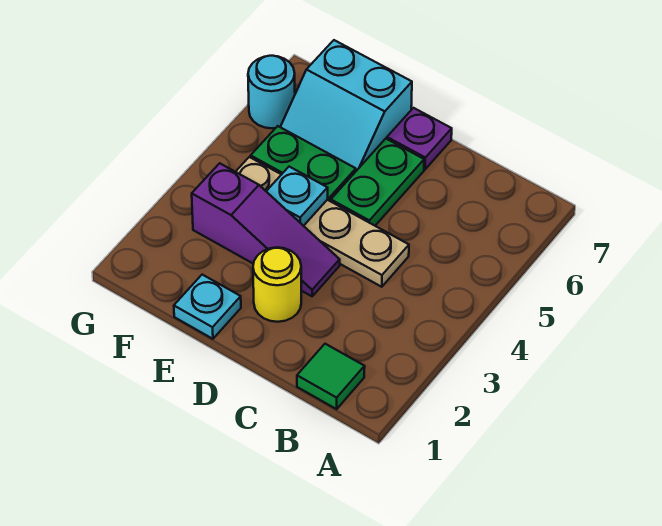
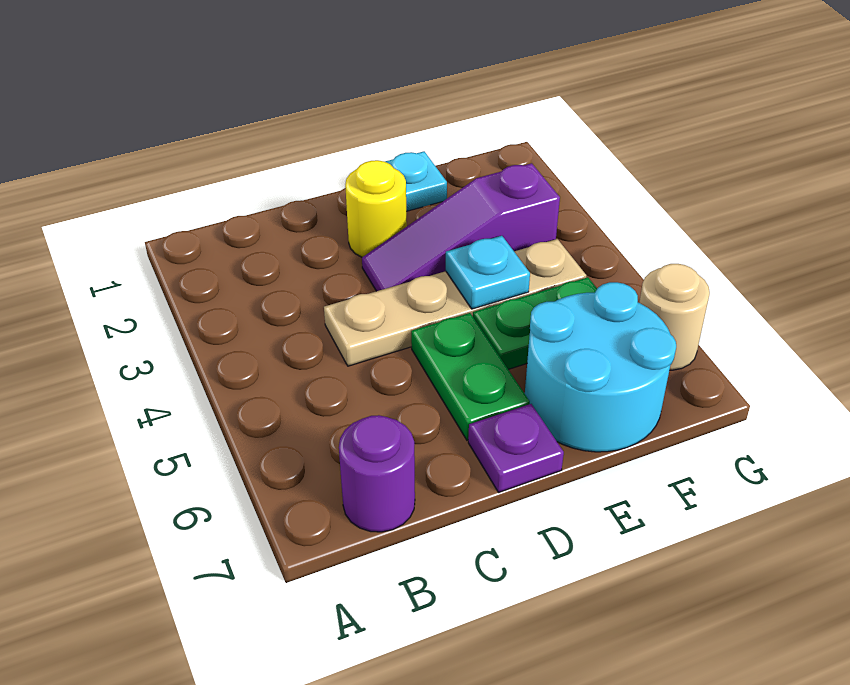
green tile B1 level 1 -> none
none -> purple round brick B7 level 1
cyan slope E6:F7 level 1 top 7 -> cyan round brick E6:F7 level 1
cyan round brick G6 level 1 -> tan round brick G6 level 1

